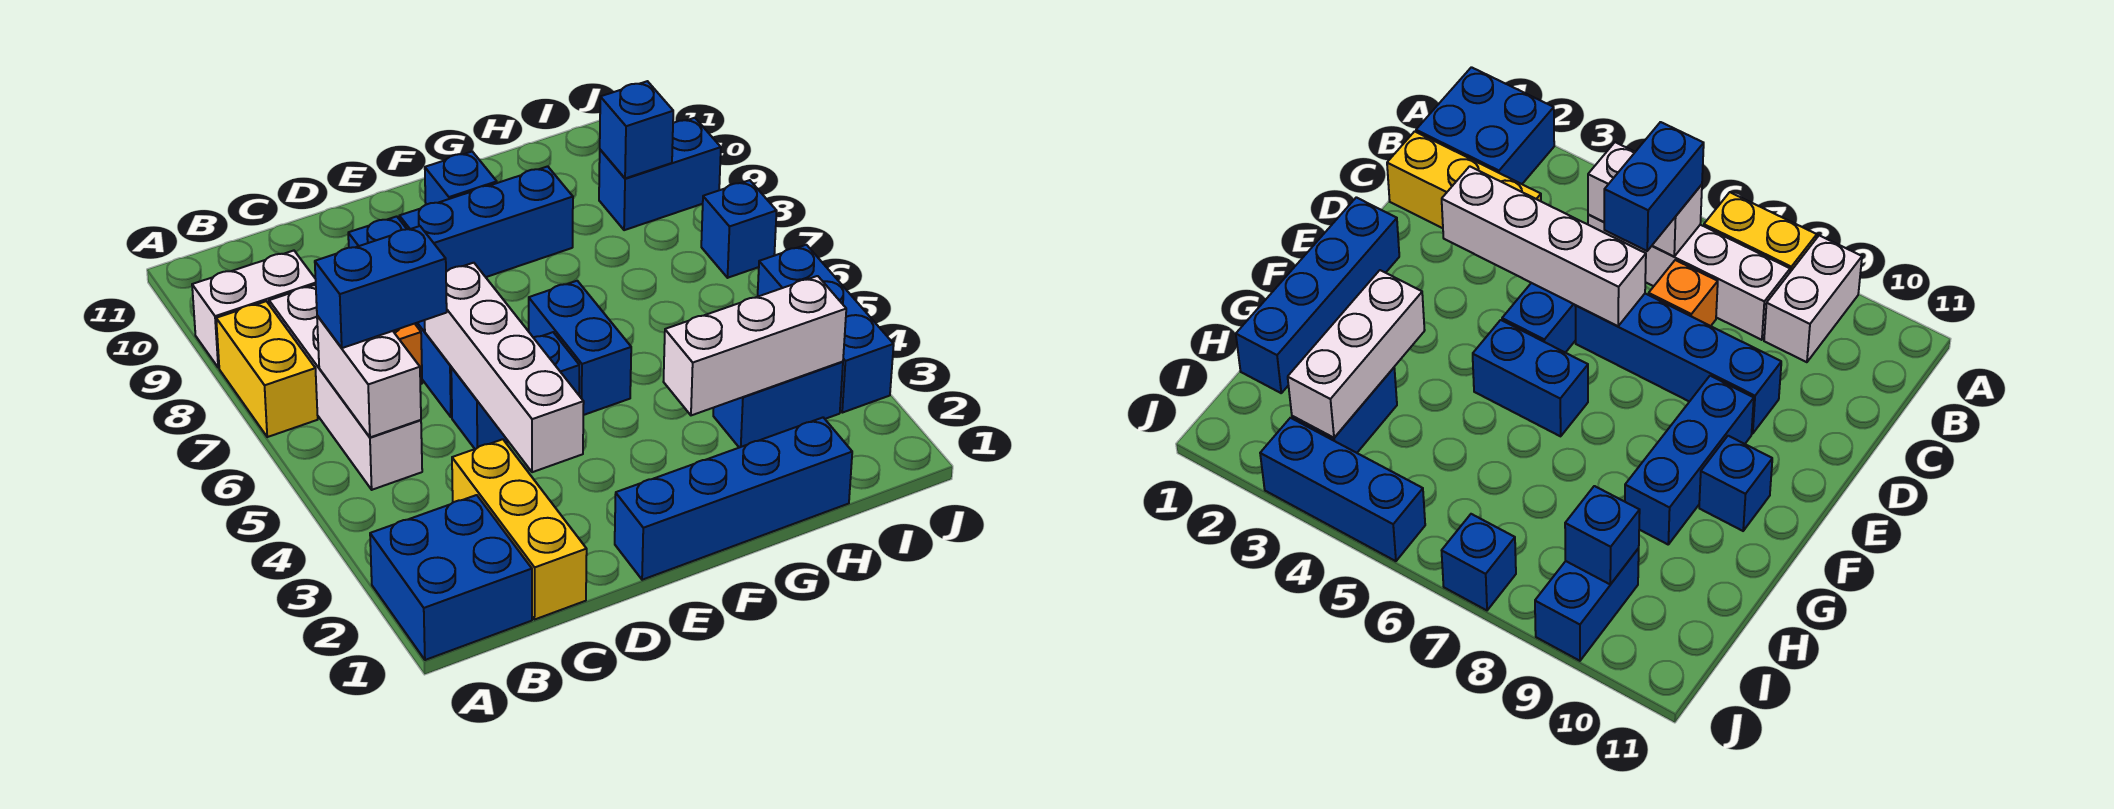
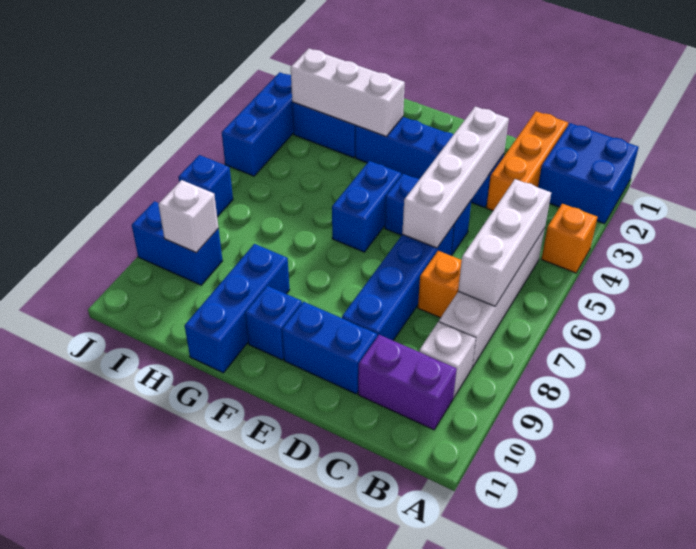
none -> orange brick A4 level 1
yellow brick A7:A8 level 1 -> none
white brick A9:B9 level 1 -> white brick B9 level 1
white brick B5:B6 level 2 -> white brick B5:B7 level 2
blue brick B6:C6 level 3 -> blue brick D10:E10 level 1
none -> purple brick B10:C10 level 1
yellow brick C1:C3 level 1 -> orange brick C1:C3 level 1
blue brick E1:H1 level 1 -> blue brick D3:G3 level 1
blue brick E9:G9 level 1 -> blue brick G9:G11 level 1
blue brick I9 level 2 -> white brick I9 level 2

